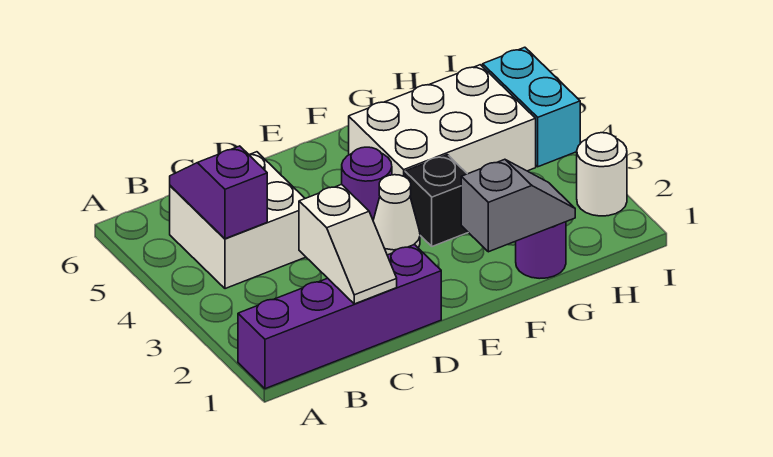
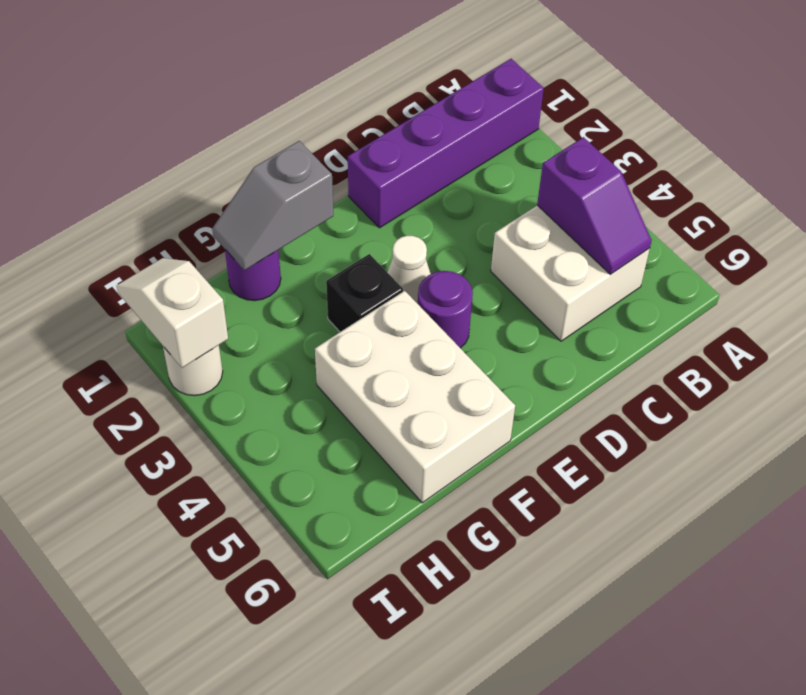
white slope C1:C2 level 2 top 2 -> white slope I1:I2 level 2 top 2
white brick F4:H5 level 1 -> white brick F4:G6 level 1
cyan brick I4:I5 level 1 -> none

